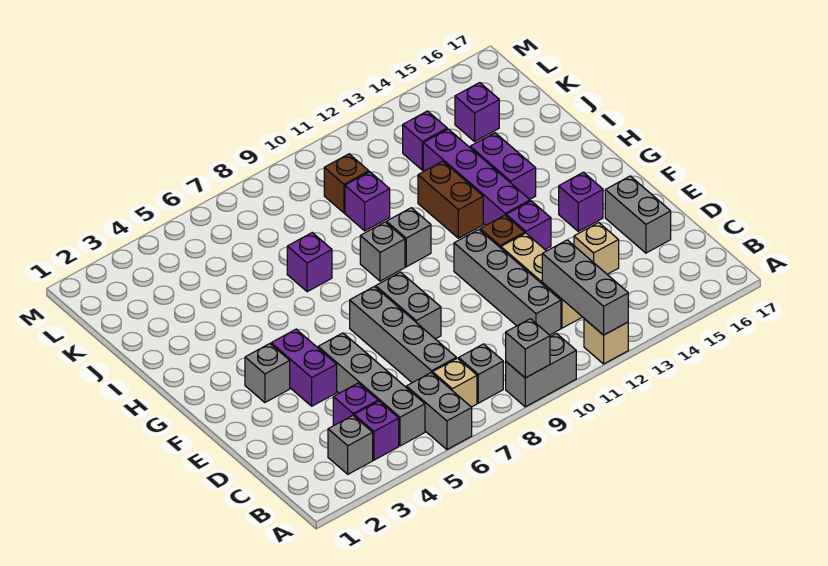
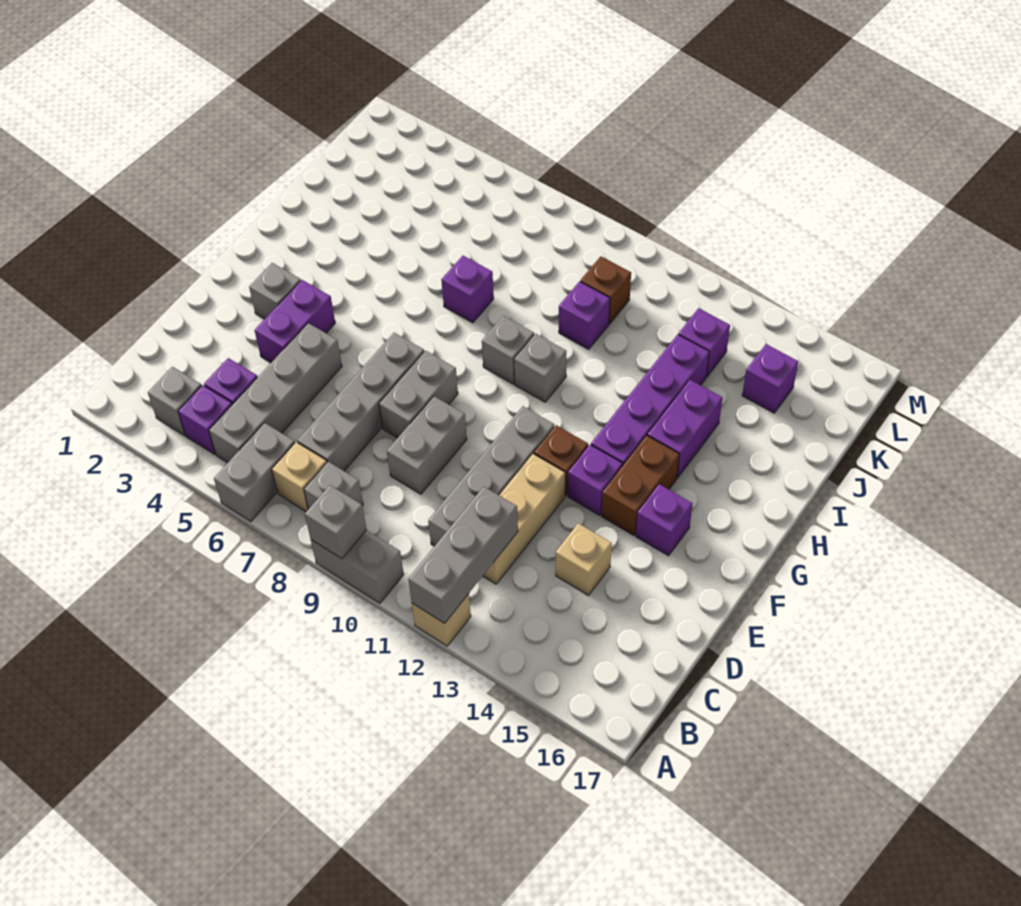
grey brick D16:E16 level 1 -> grey brick D9:E9 level 1
brown brick H12:I12 level 1 -> brown brick F14:G14 level 1

